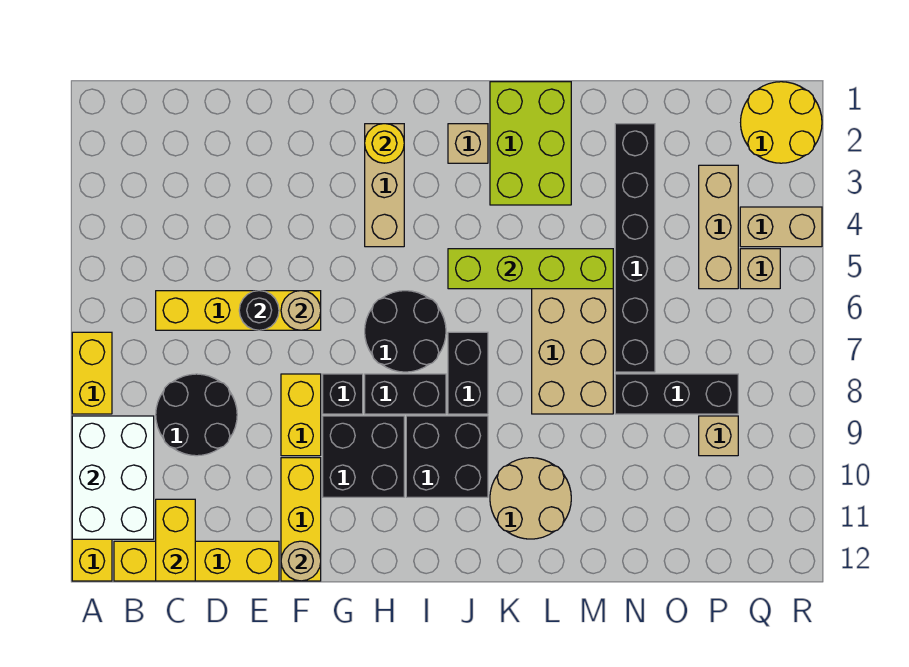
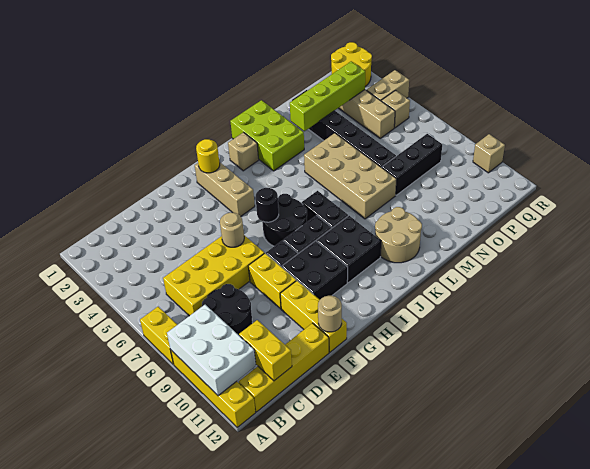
yellow brick C6:F6 level 1 -> yellow brick C6:F7 level 1
black round brick E6 level 2 -> black round brick H6 level 2
lime brick J5:M5 level 2 -> lime brick M3:P3 level 2
tan brick P9 level 1 -> tan brick R10 level 1

